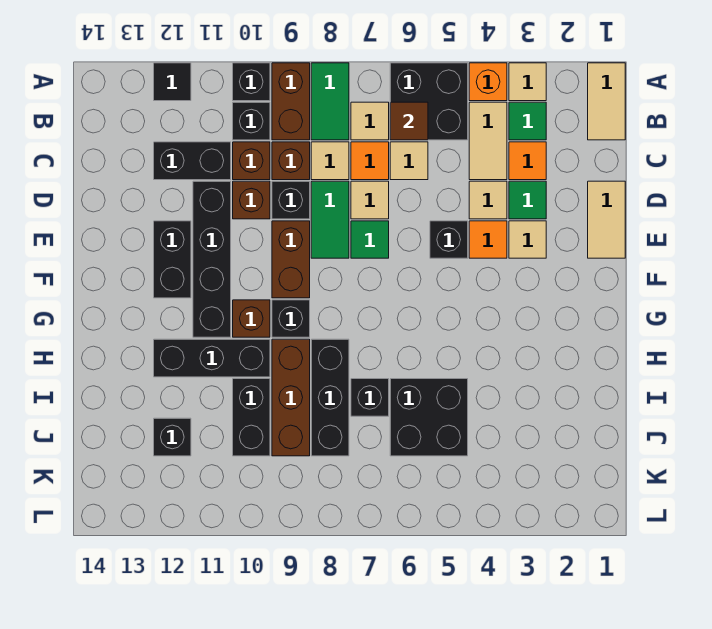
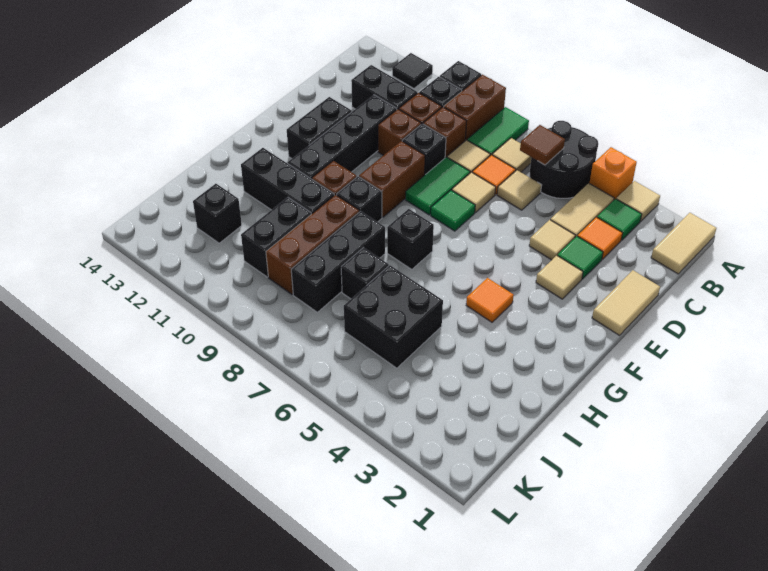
black brick A5:B6 level 1 -> black round brick A5:B6 level 1
orange tile E4 level 1 -> orange tile G4 level 1
black brick E5 level 1 -> black brick G7 level 1

